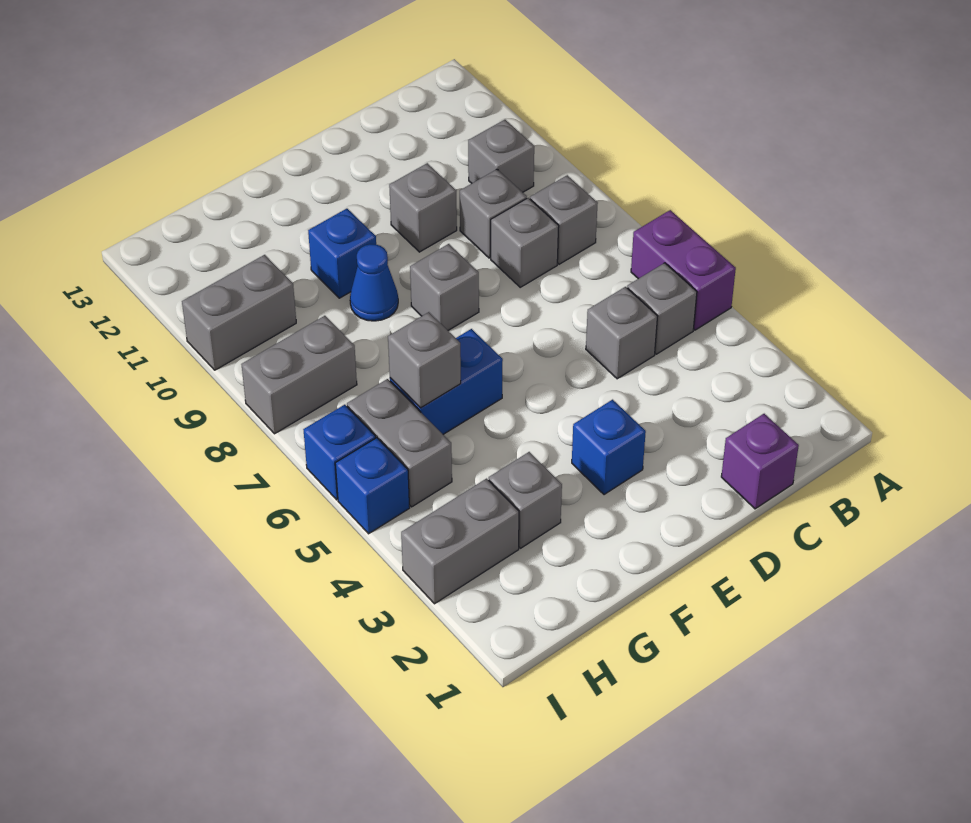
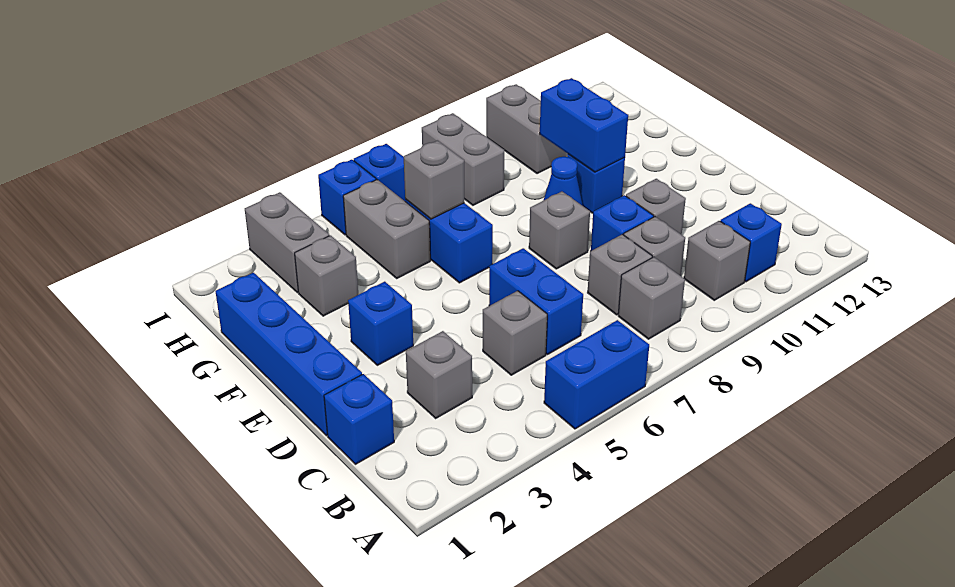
purple brick A5:A6 level 1 -> blue brick A5:A6 level 1
grey brick B5 level 1 -> grey brick C3 level 1
none -> blue brick B11 level 1
purple brick C1 level 1 -> blue brick C1 level 1
none -> blue brick C6:D6 level 1
none -> blue brick D1:G1 level 1
none -> blue brick D9 level 1
none -> blue brick F10:G10 level 2
grey brick H5:H6 level 1 -> grey brick G5:H5 level 1

